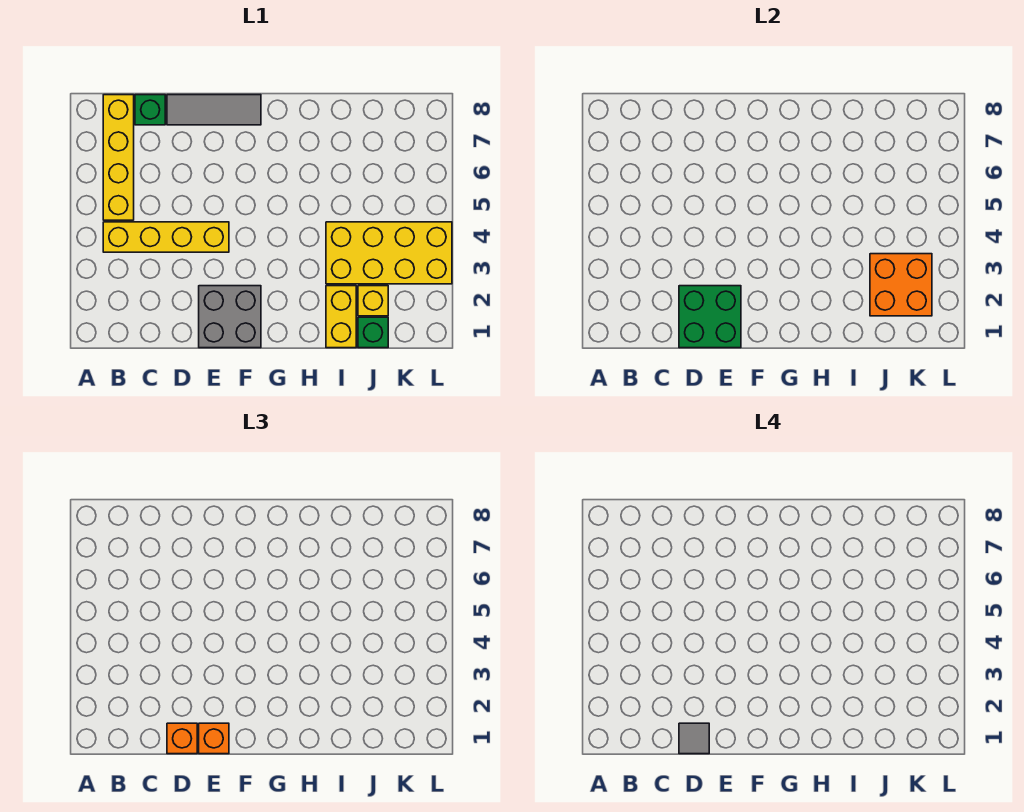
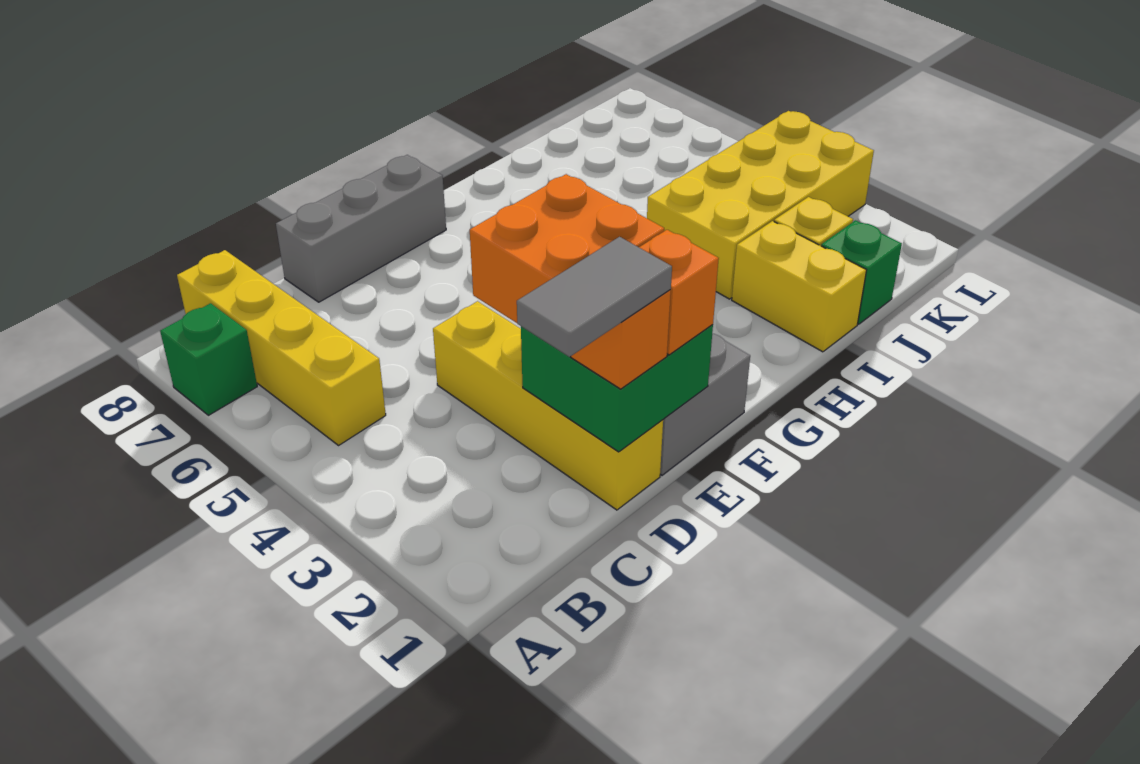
yellow brick B4:E4 level 1 -> yellow brick D1:D4 level 1
green brick C8 level 1 -> green brick A7 level 1
grey tile D1 level 4 -> grey tile C1:D1 level 4
grey tile D8:F8 level 1 -> grey brick D8:F8 level 1
orange brick J2:K3 level 2 -> orange brick D2:E3 level 3

